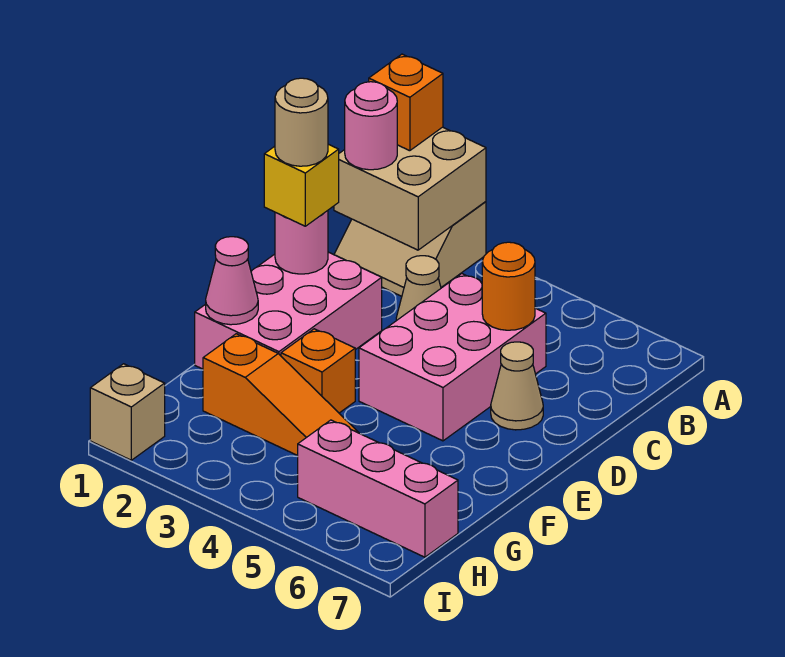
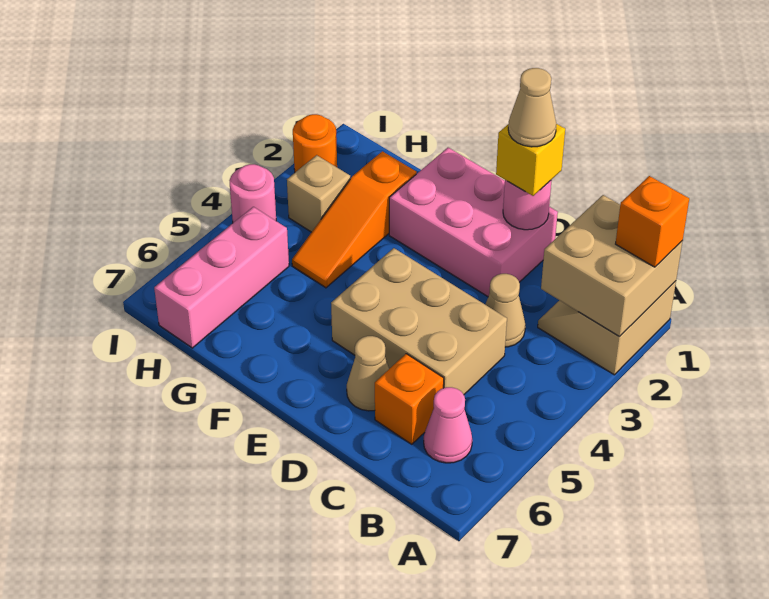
pink round brick B1 level 3 -> pink round brick I4 level 1
pink brick C4:E5 level 1 -> tan brick C4:E5 level 1
orange round brick C5 level 2 -> orange round brick I2 level 1
tan round brick D1 level 4 -> tan cone D1 level 4
pink cone F1 level 2 -> pink cone B6 level 1
orange brick F3 level 1 -> orange brick C6 level 1
tan brick I1 level 1 -> tan brick H3 level 1

